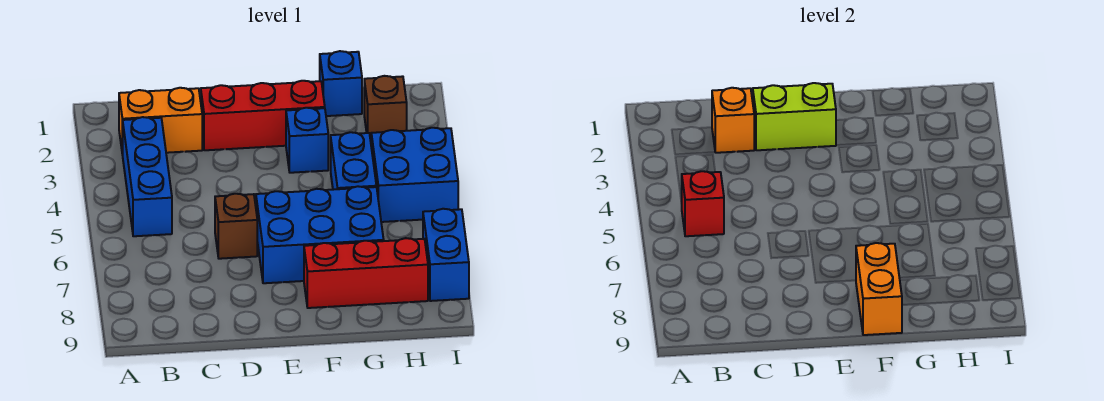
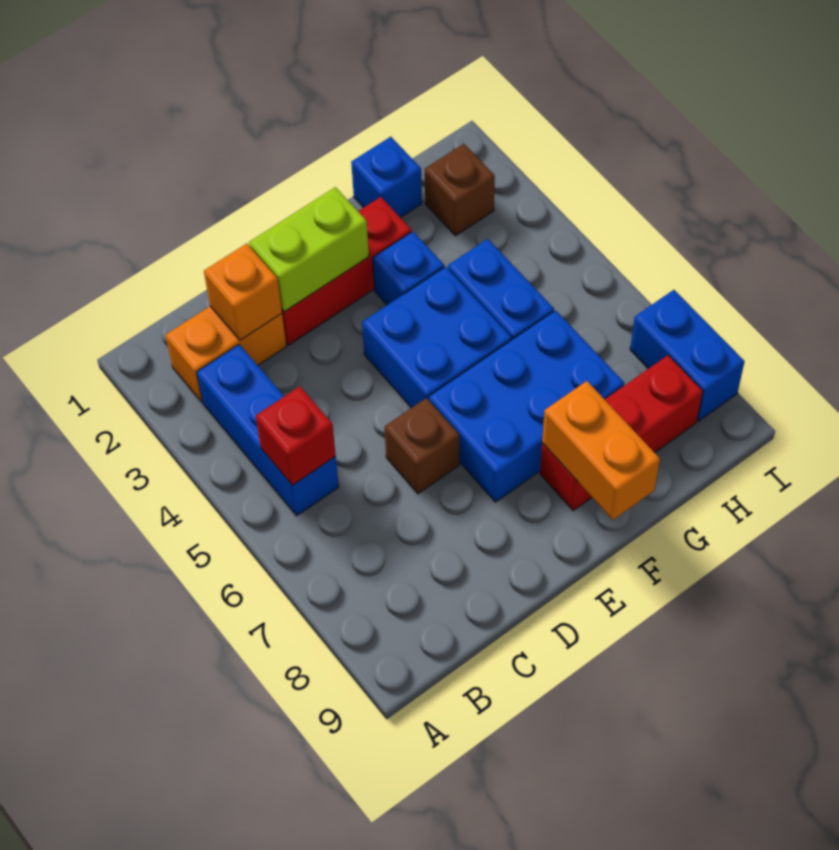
blue brick H4:I5 level 1 -> blue brick E4:F5 level 1

